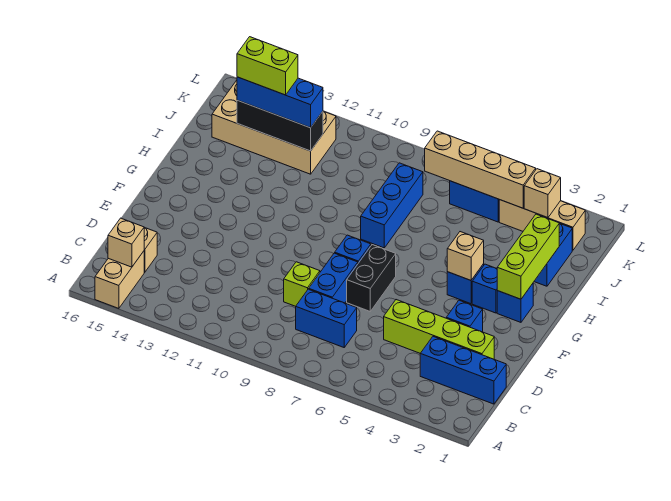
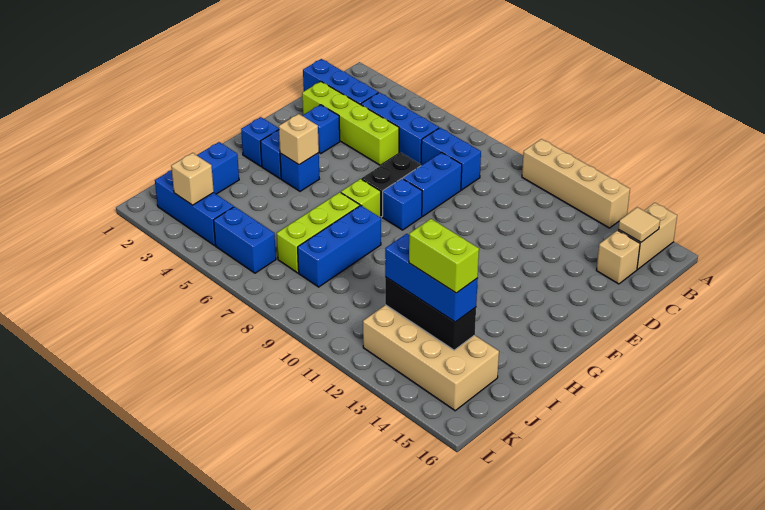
tan brick B15 level 2 -> tan tile B15 level 2
none -> blue brick C4:C6 level 1
lime brick D9 level 1 -> lime brick G7 level 1
lime brick G2:I2 level 2 -> lime brick H7:J7 level 1
tan brick K2:K4 level 1 -> blue brick K2:K4 level 1
tan brick K4:K7 level 2 -> tan brick A10:A13 level 1

